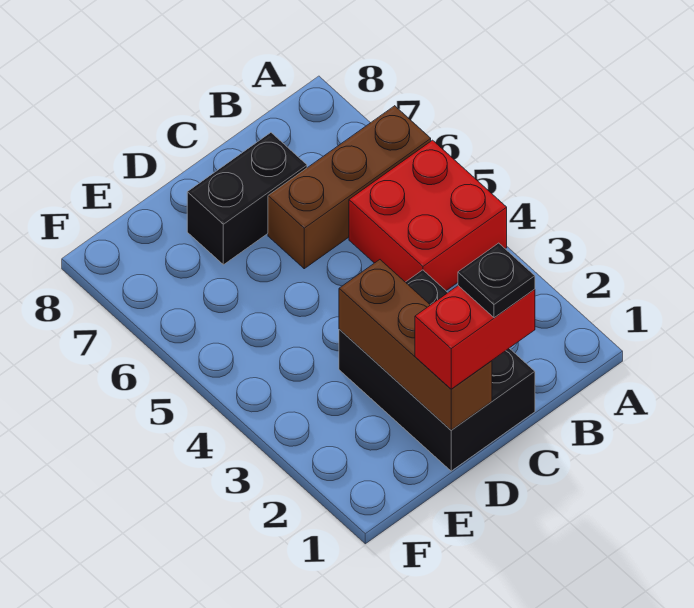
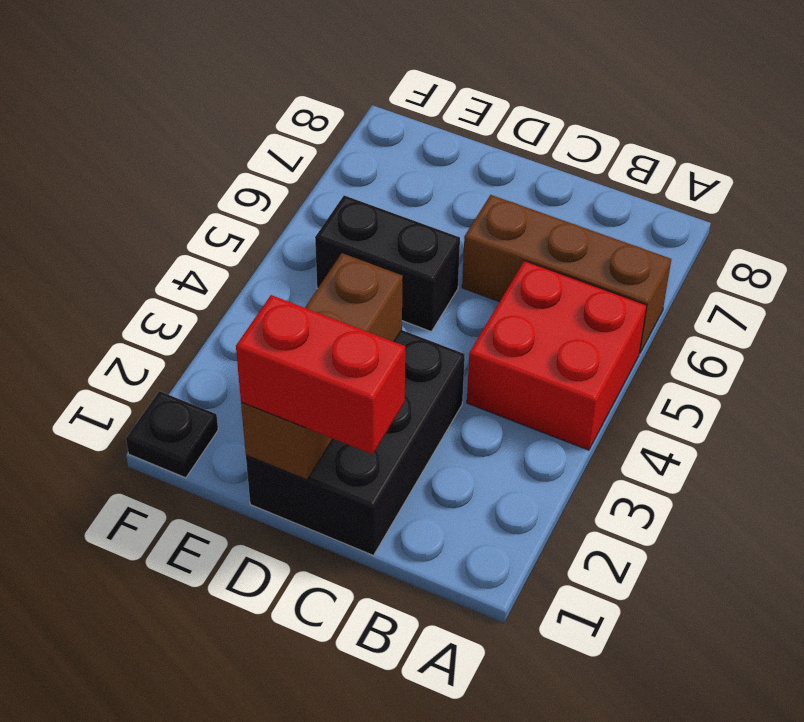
black plate C1 level 4 -> black plate F1 level 1
black brick C7:D7 level 1 -> black brick D5:E5 level 1

